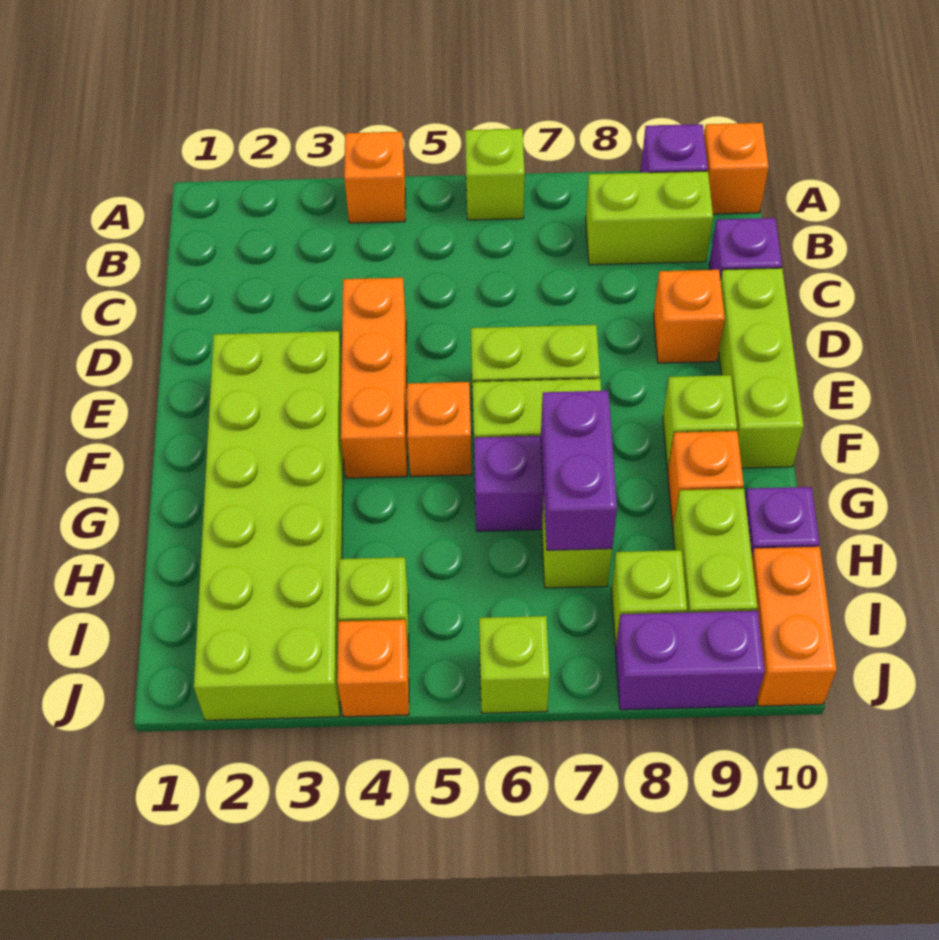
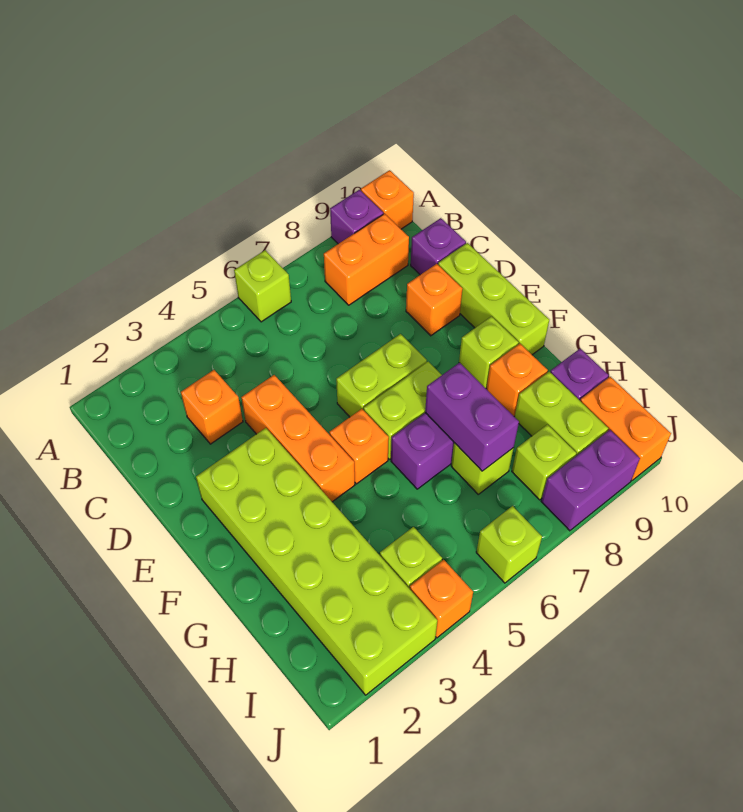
orange brick A4 level 1 -> orange brick C3 level 1
lime brick B8:B9 level 1 -> orange brick B8:B9 level 1

